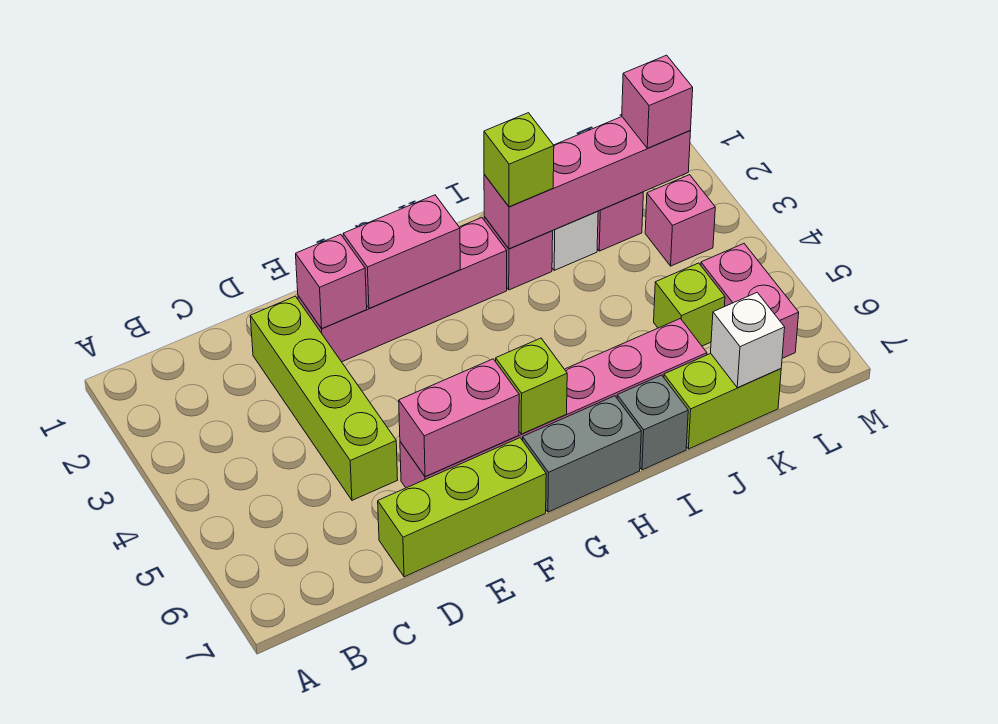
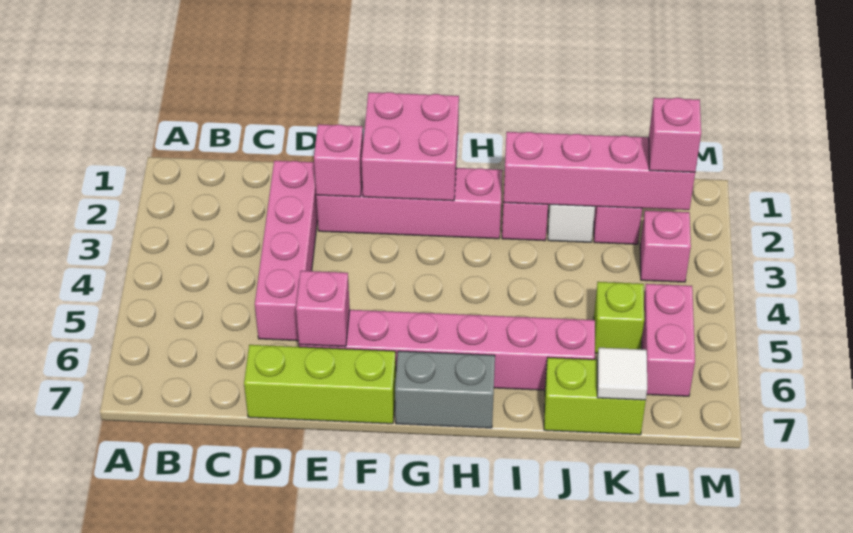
lime brick D2:D5 level 1 -> pink brick D2:D5 level 1
pink brick E6:F6 level 2 -> pink brick E6 level 2
pink brick F2:G2 level 2 -> pink brick F1:G2 level 2
lime brick G6 level 2 -> none
lime brick I2 level 3 -> none
grey brick I7 level 1 -> none
white brick K7 level 2 -> white tile K7 level 2

